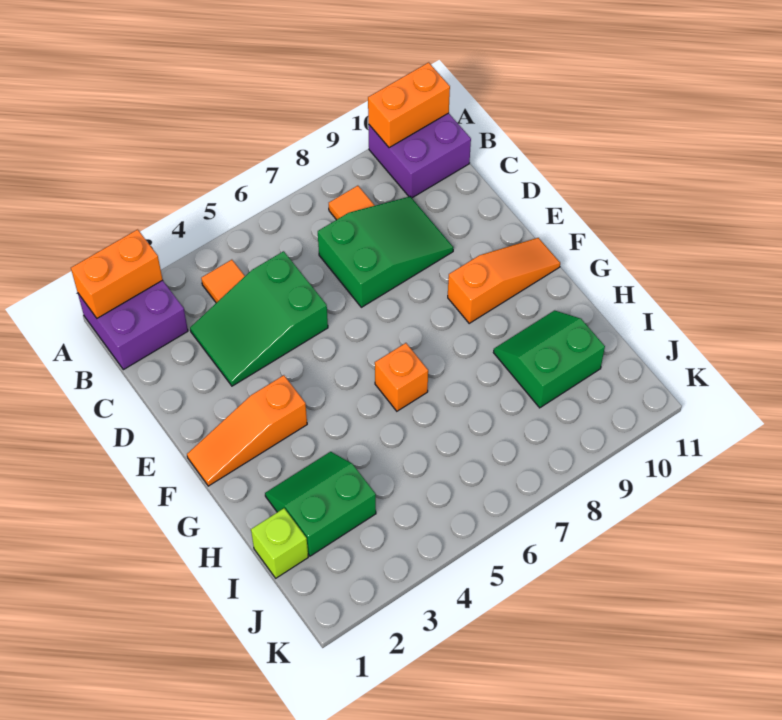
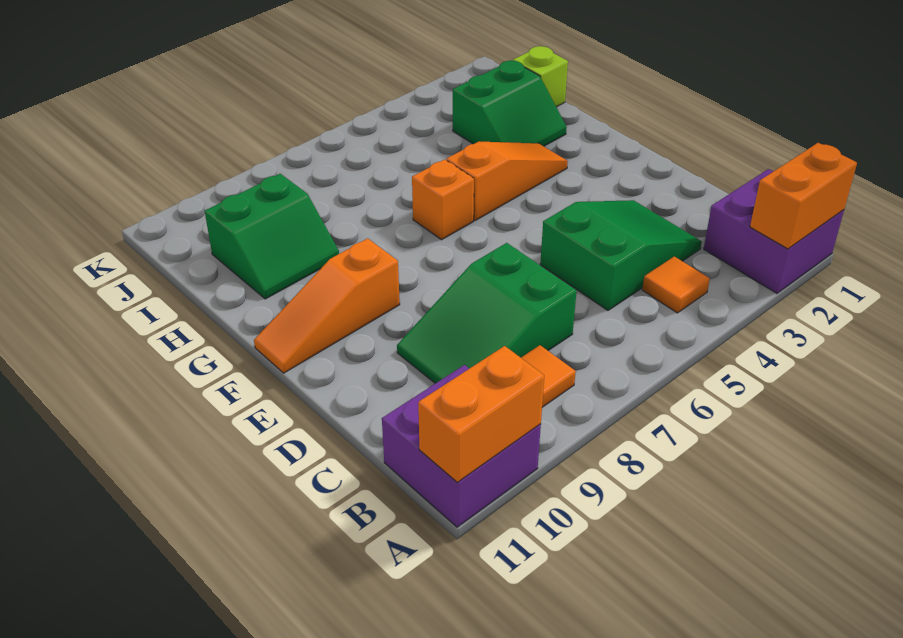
orange slope F1:F3 level 1 top 3 -> orange slope G3:G5 level 1 top 5

